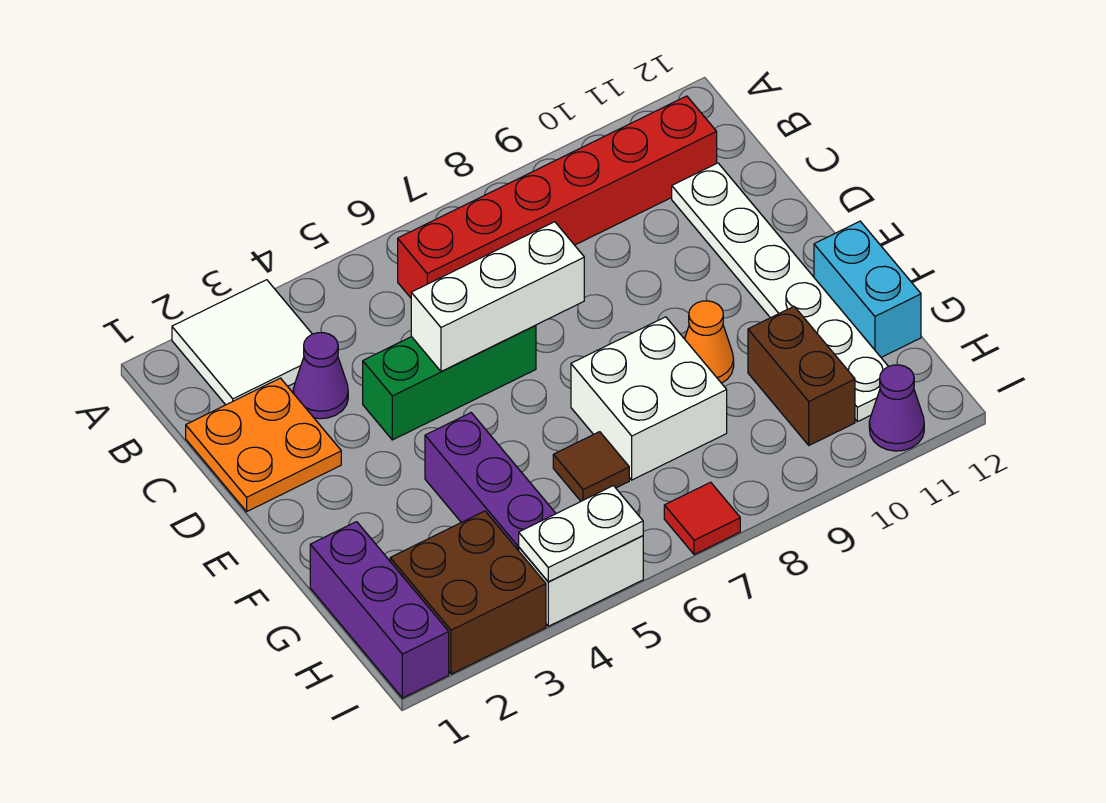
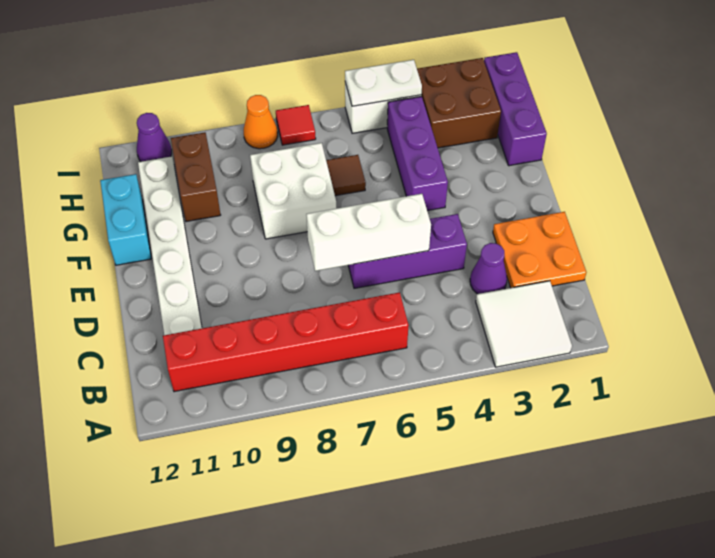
green brick D4:D6 level 1 -> purple brick D4:D6 level 1
orange cone F9 level 1 -> orange cone I8 level 1

